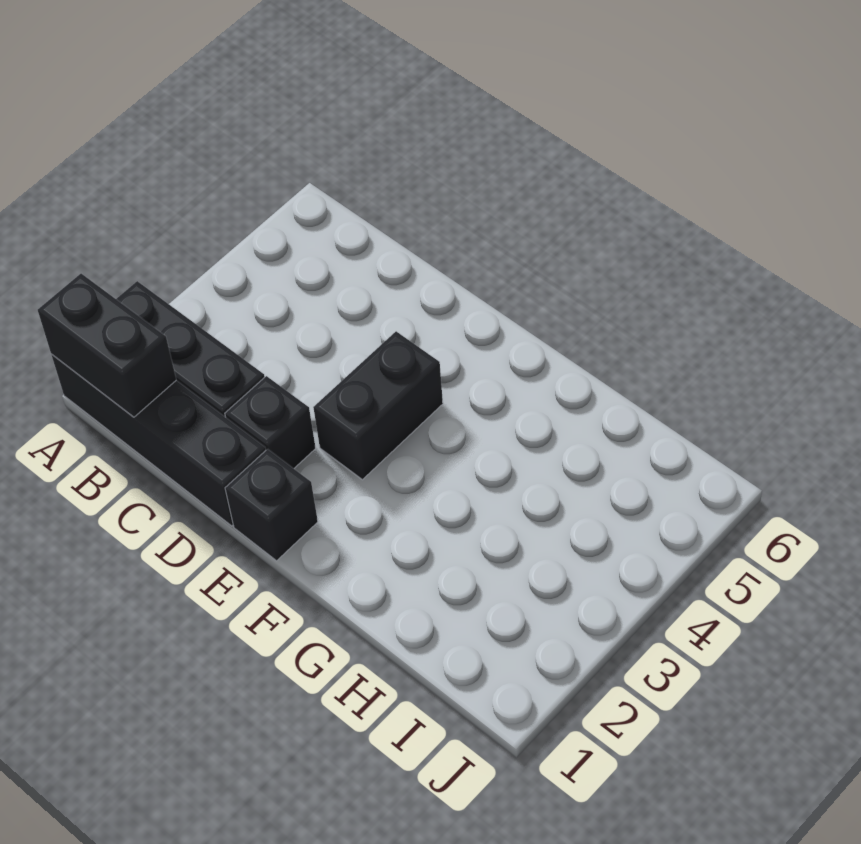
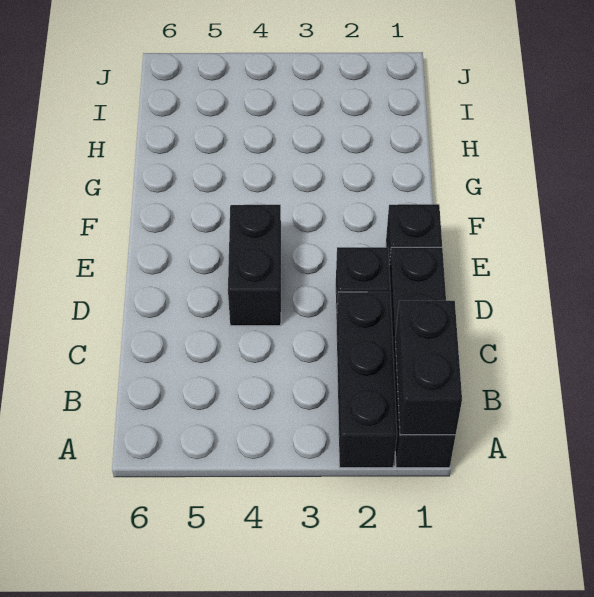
black brick E3:E4 level 1 -> black brick D4:E4 level 1

